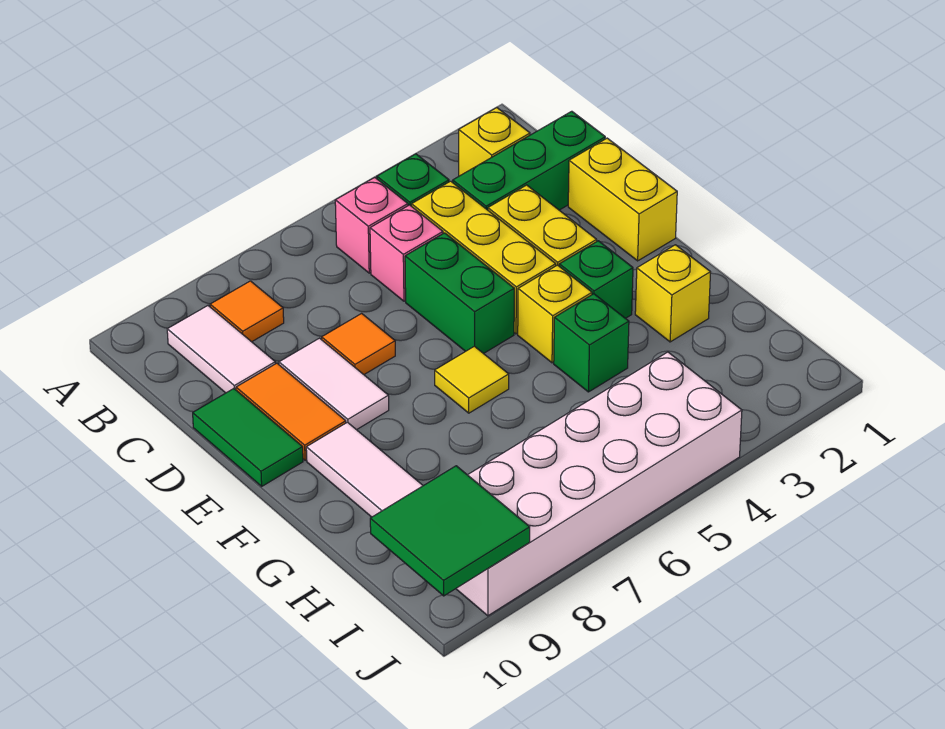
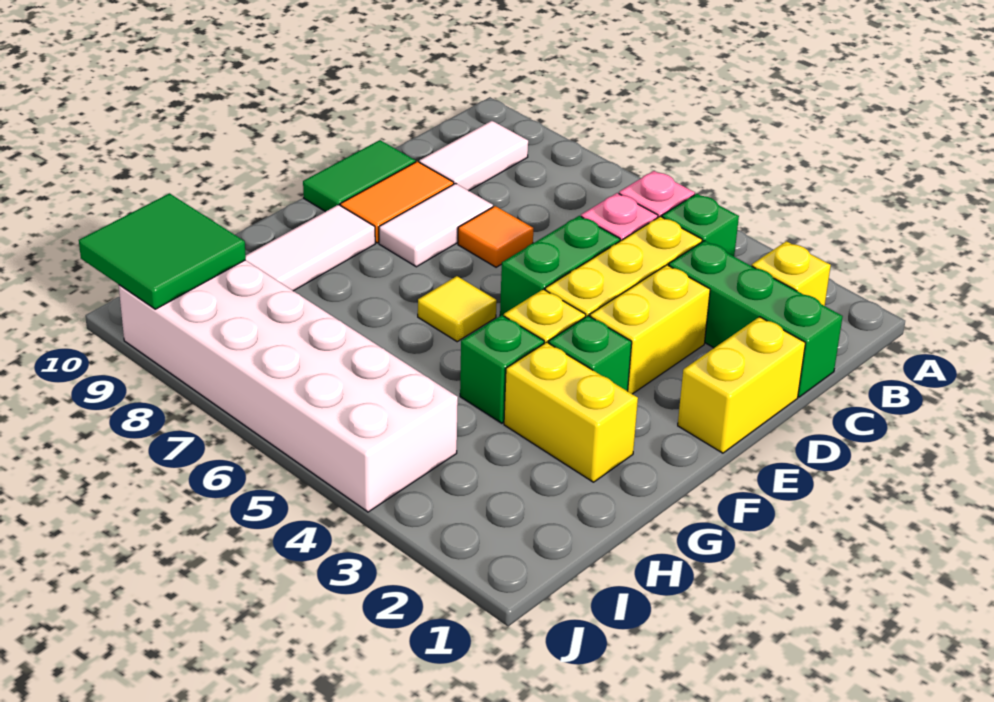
orange tile B8 level 1 -> none
yellow brick G2 level 1 -> yellow brick G2:G3 level 1

